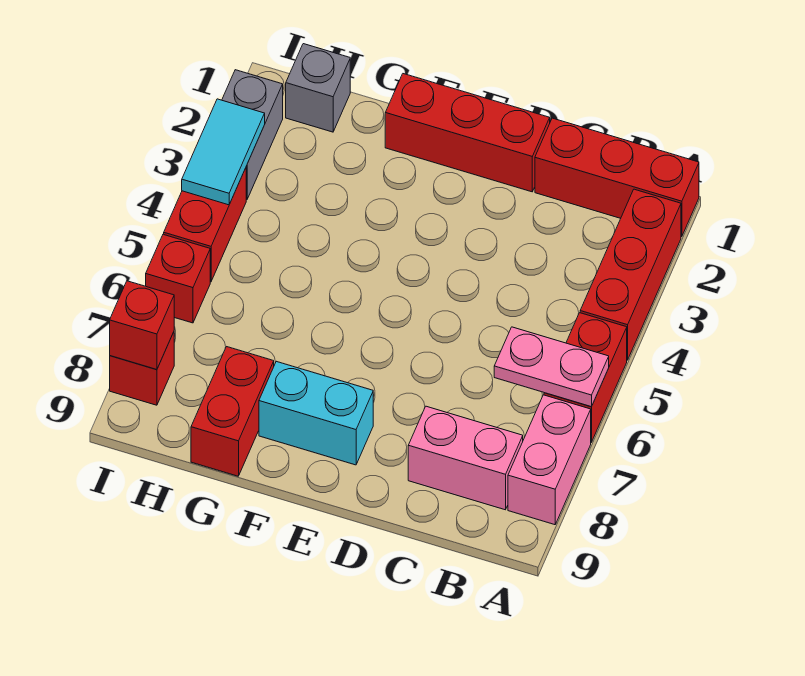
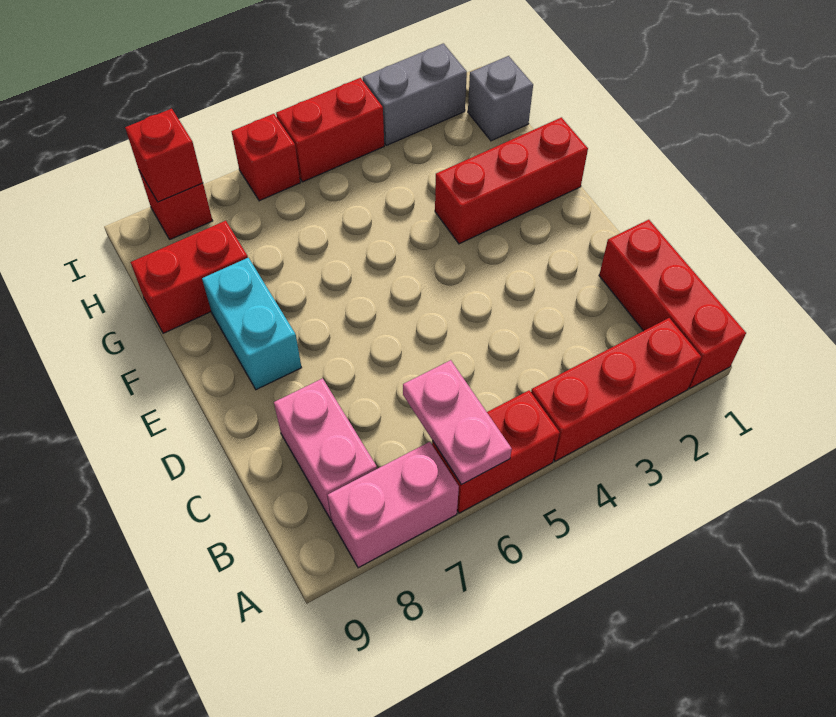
red brick D1:F1 level 1 -> red brick F1:F3 level 1
cyan tile I3:I4 level 2 -> none

